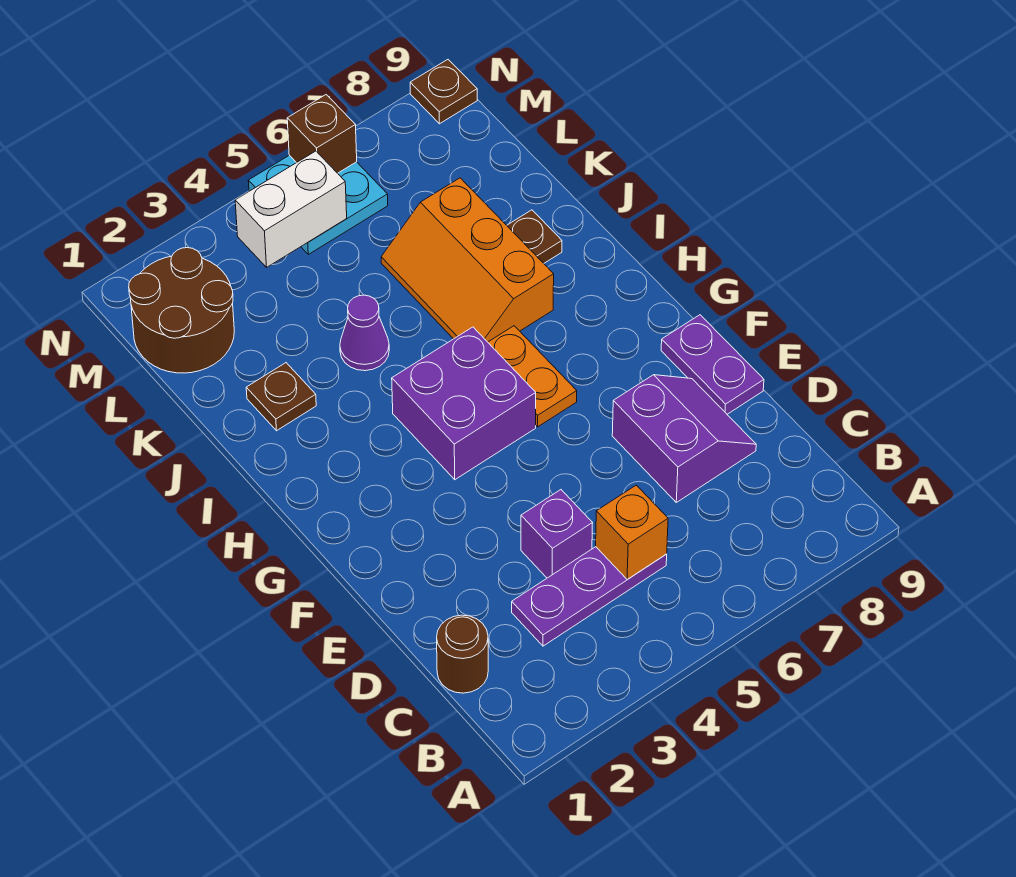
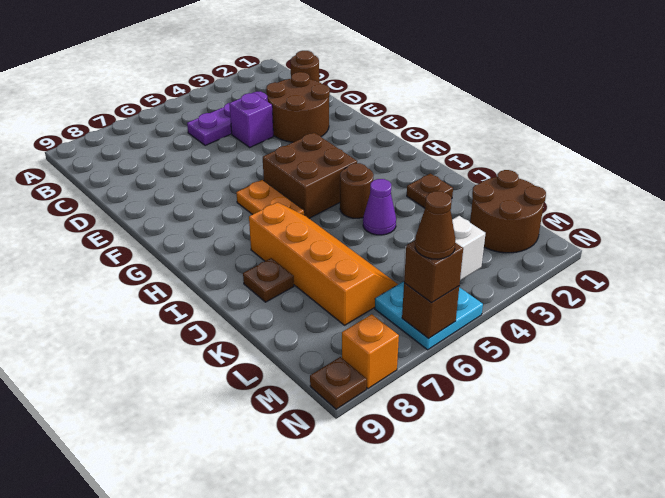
orange brick C5 level 2 -> orange brick N8 level 1
none -> brown round brick D2:E3 level 1
purple slope D7:E8 level 1 top 7 -> none
purple plate E9:F9 level 1 -> none
purple brick G4:H5 level 1 -> brown brick G4:H5 level 1
none -> brown round brick I4 level 1
orange slope I6:K7 level 1 top 7 -> orange slope I6:L7 level 1 top 7
none -> brown brick N6 level 3
none -> brown cone N6 level 4

